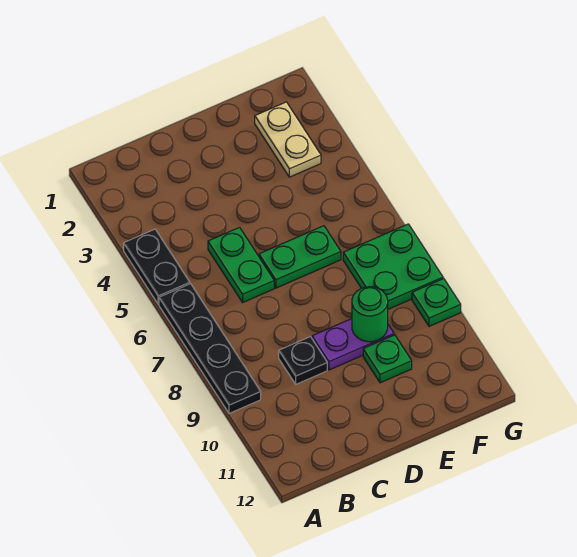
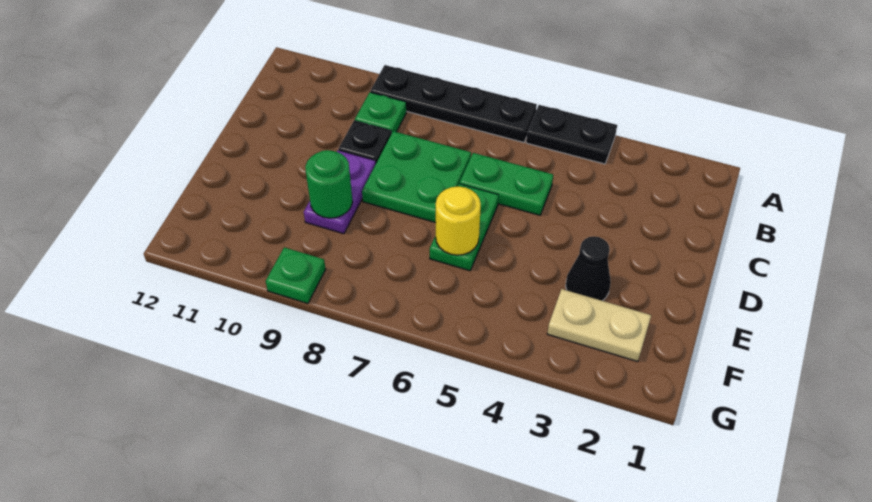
none -> black cone E3 level 1
none -> yellow round brick E6 level 2
green plate E10 level 1 -> green plate B9 level 1
green plate F7:G8 level 1 -> green plate C7:D8 level 1

